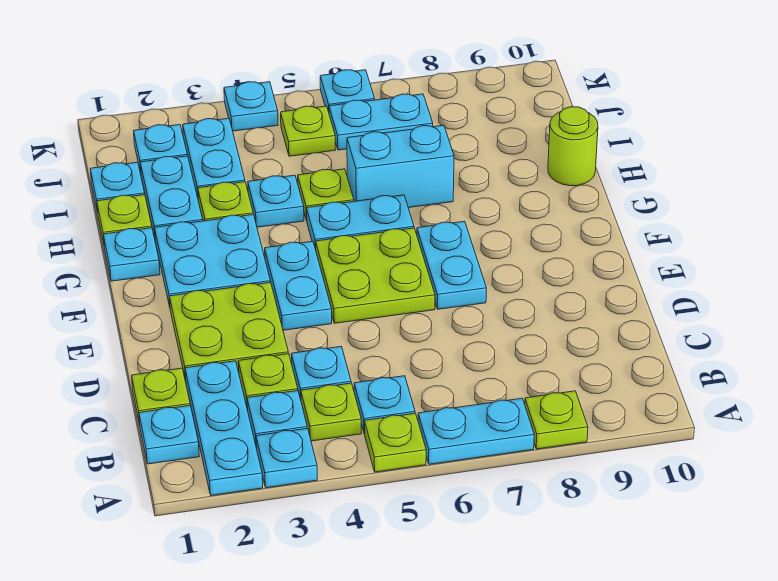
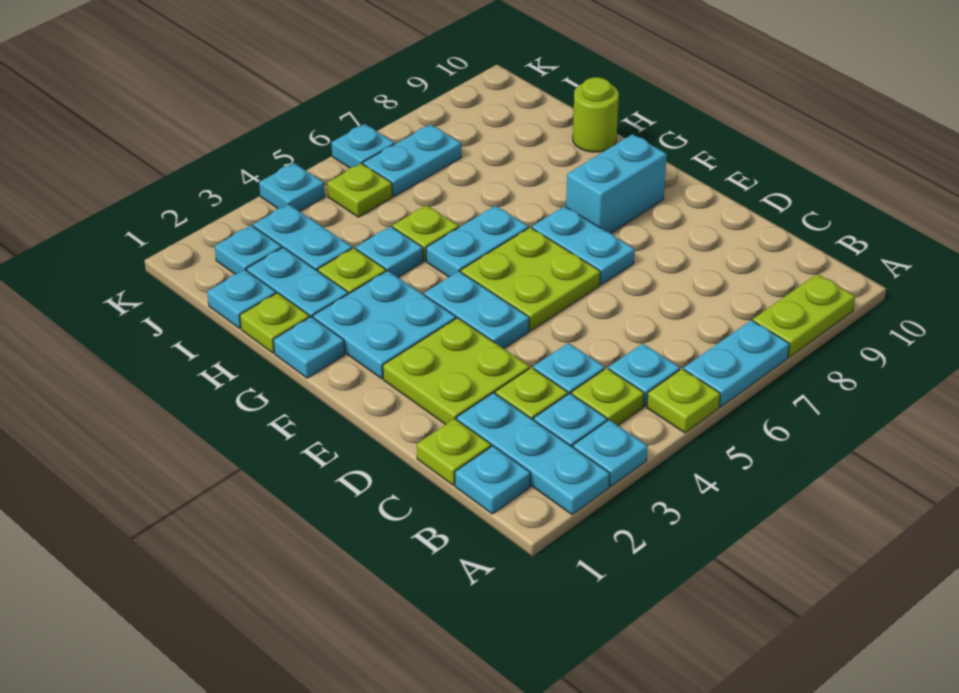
lime plate A8 level 1 -> lime plate A8:A9 level 1
cyan brick H6:H7 level 1 -> cyan brick F8:F9 level 1

